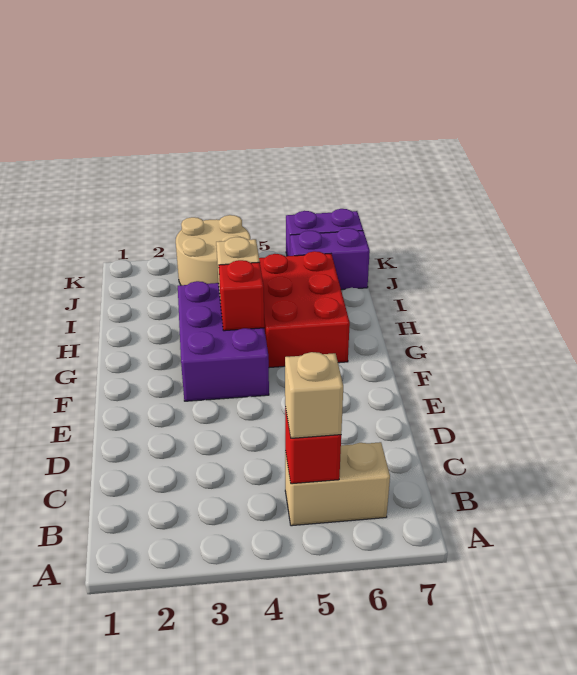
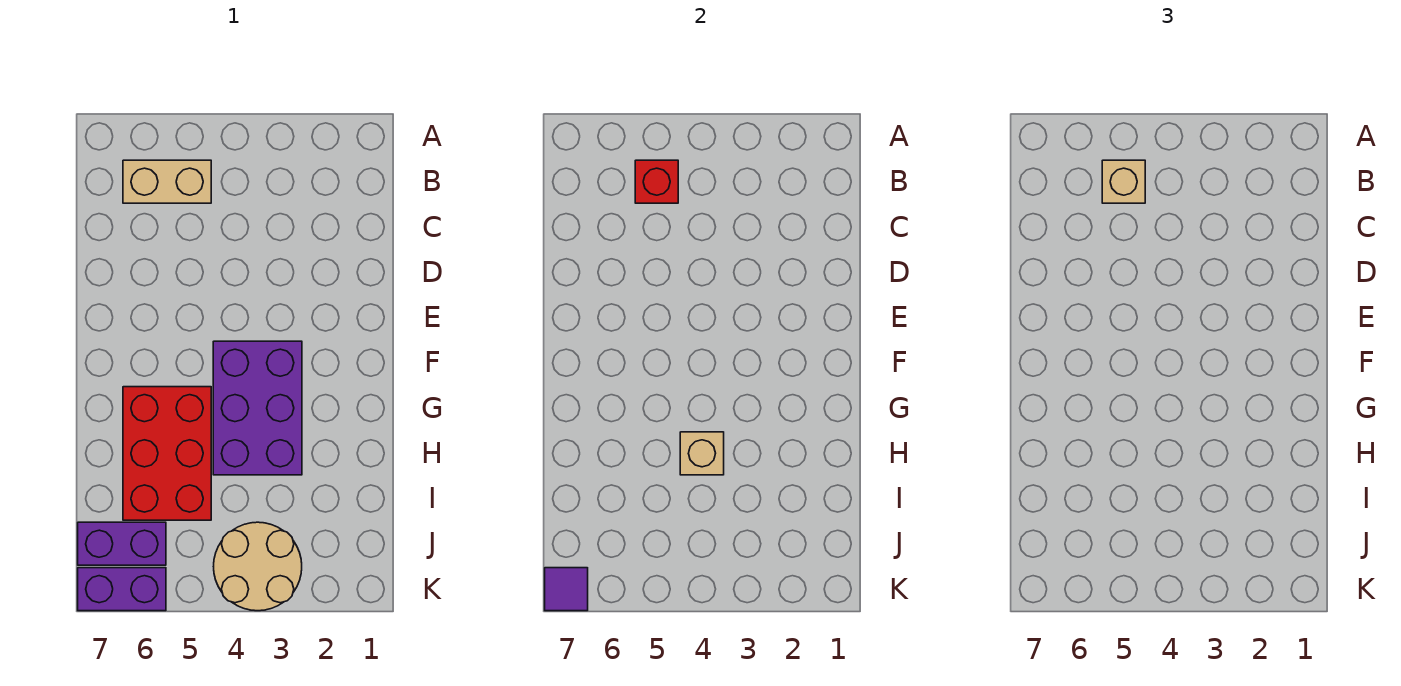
red brick G4 level 2 -> none
none -> purple tile K7 level 2

